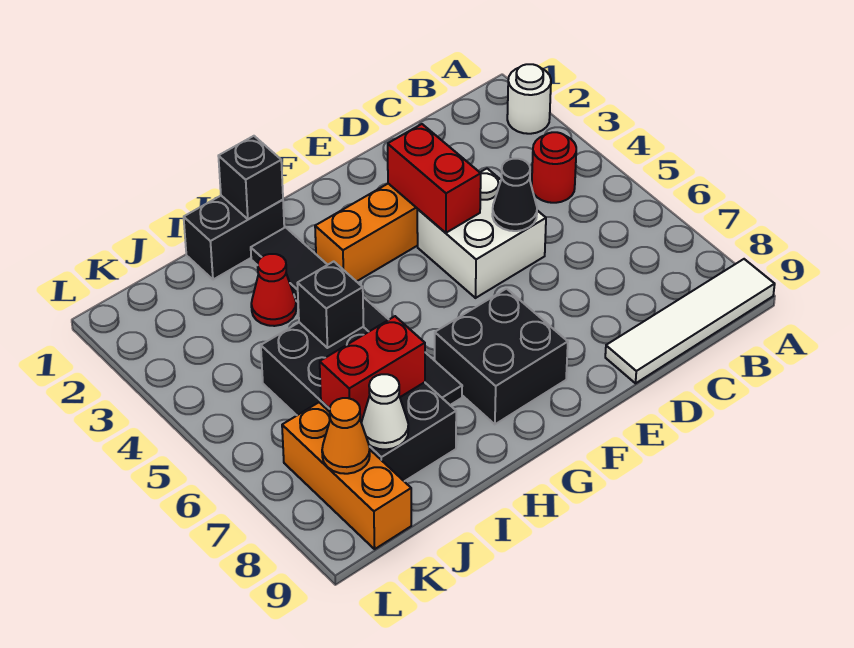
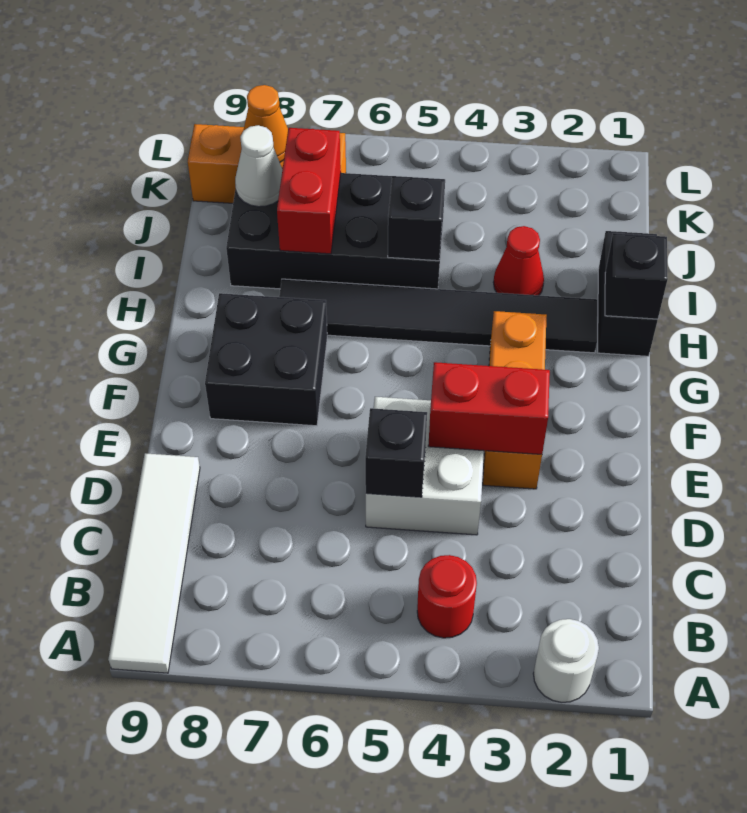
black cone D5 level 2 -> black brick D5 level 2

